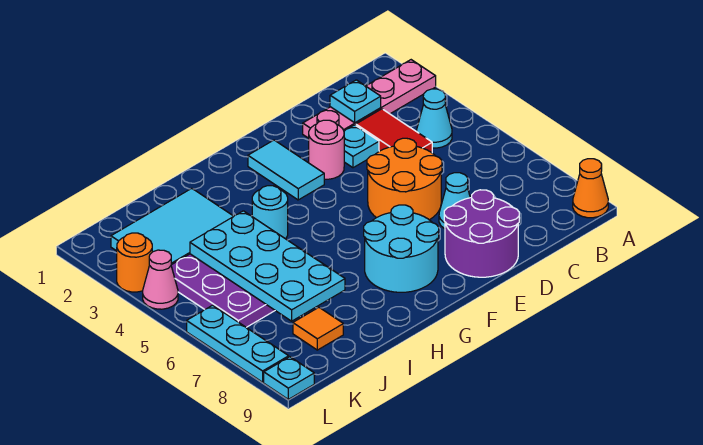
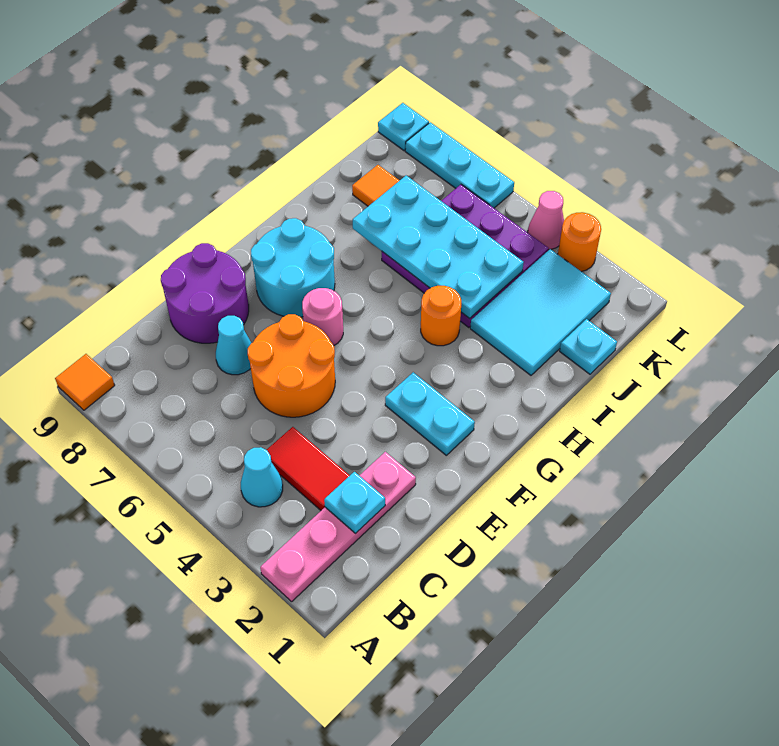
orange cone A9 level 1 -> orange tile A9 level 1
cyan plate D3 level 1 -> cyan plate J1 level 1
pink round brick E3 level 1 -> pink round brick F6 level 1
cyan tile F2:F3 level 1 -> cyan plate F2:F3 level 1
cyan round brick H4 level 1 -> orange round brick H4 level 1

